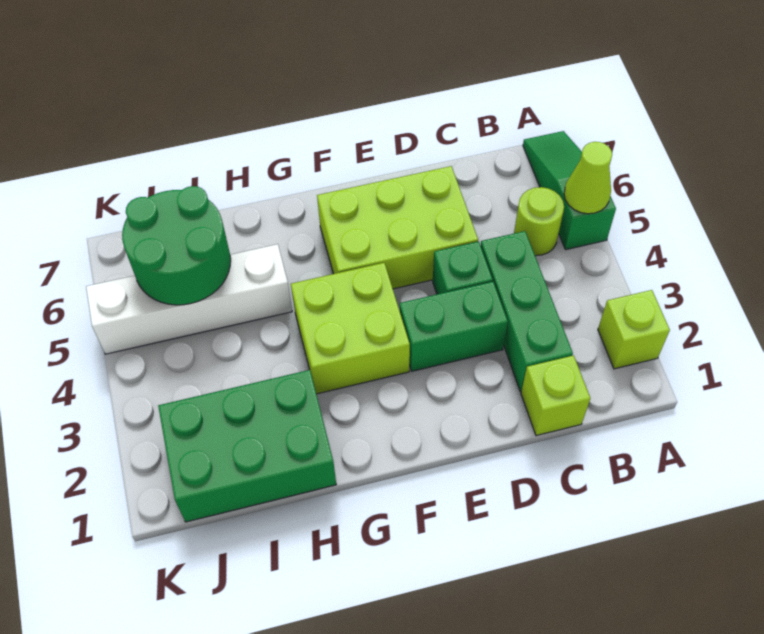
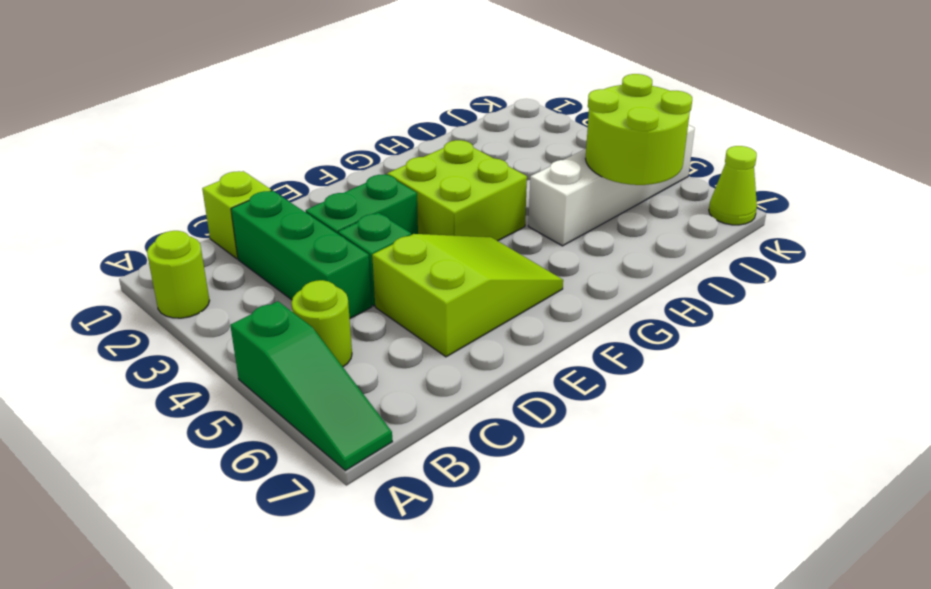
lime brick A2 level 1 -> lime round brick A2 level 1
lime cone A5 level 2 -> lime cone K7 level 1
lime brick D5:F6 level 1 -> lime slope D5:F6 level 1 top D
green brick H1:J2 level 1 -> none
green round brick I5:J6 level 2 -> lime round brick I5:J6 level 2

